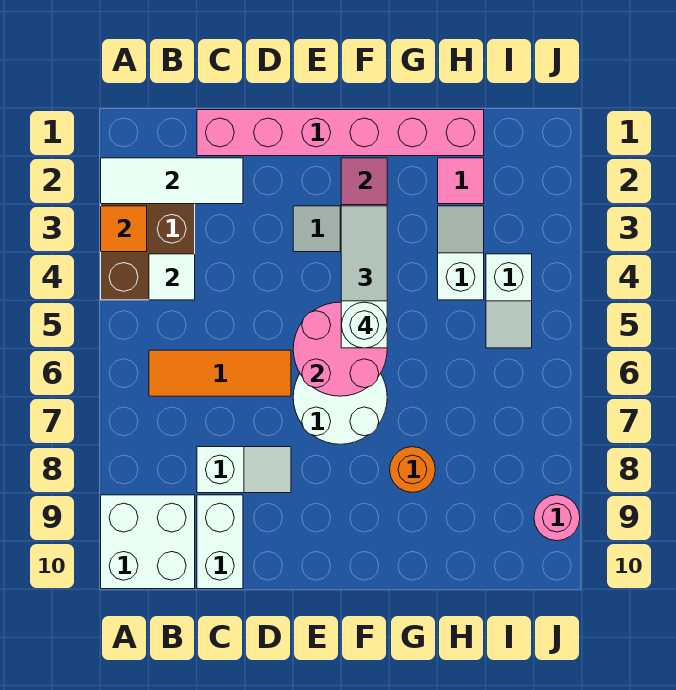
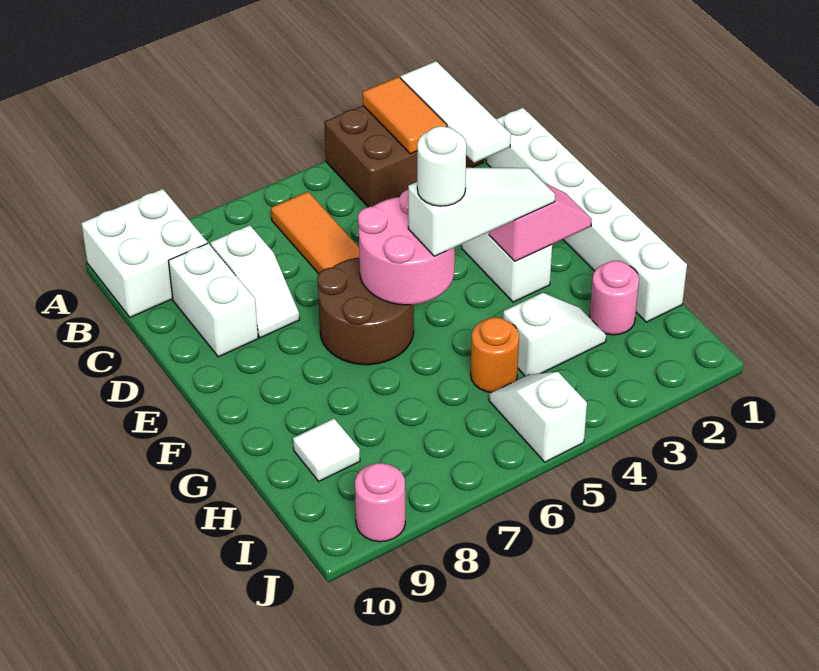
orange tile A3 level 2 -> orange tile A3:B3 level 2
white tile B4 level 2 -> white tile H9 level 1
pink brick C1:H1 level 1 -> white brick C1:H1 level 1
white brick C9:C10 level 1 -> white brick C9:D9 level 1
white round brick E6:F7 level 1 -> brown round brick E6:F7 level 1
orange round brick G8 level 1 -> orange round brick H5 level 1
pink tile H2 level 1 -> pink round brick H2 level 1
white slope I4:I5 level 1 top 4 -> white slope I5:J5 level 1 top J

